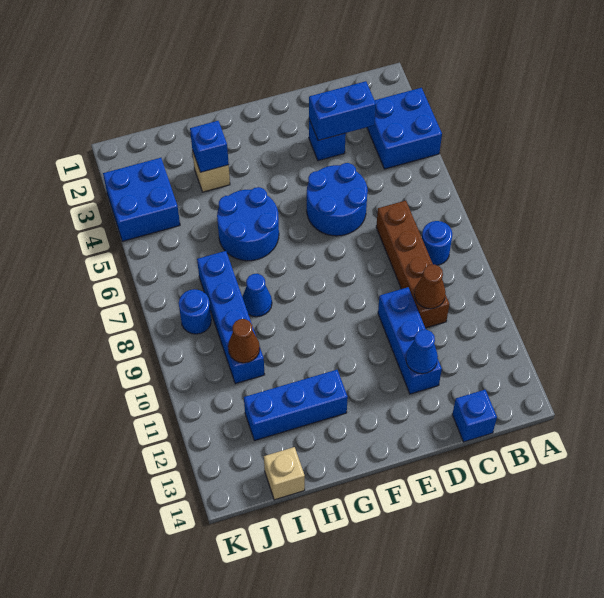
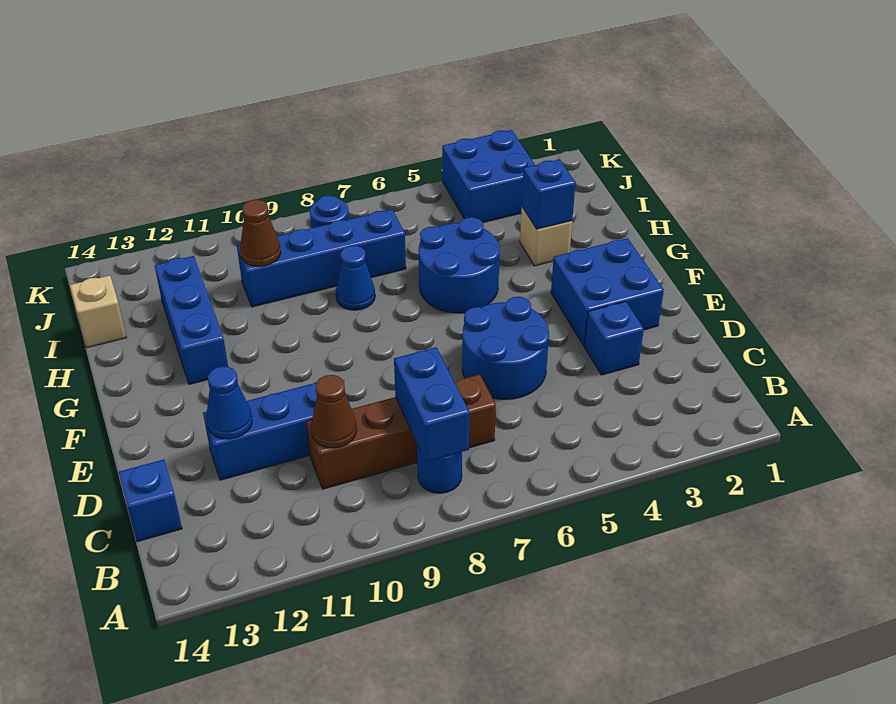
blue brick A3:B4 level 1 -> blue brick E2:F3 level 1
blue brick C3:D3 level 2 -> blue brick B8:C8 level 2

